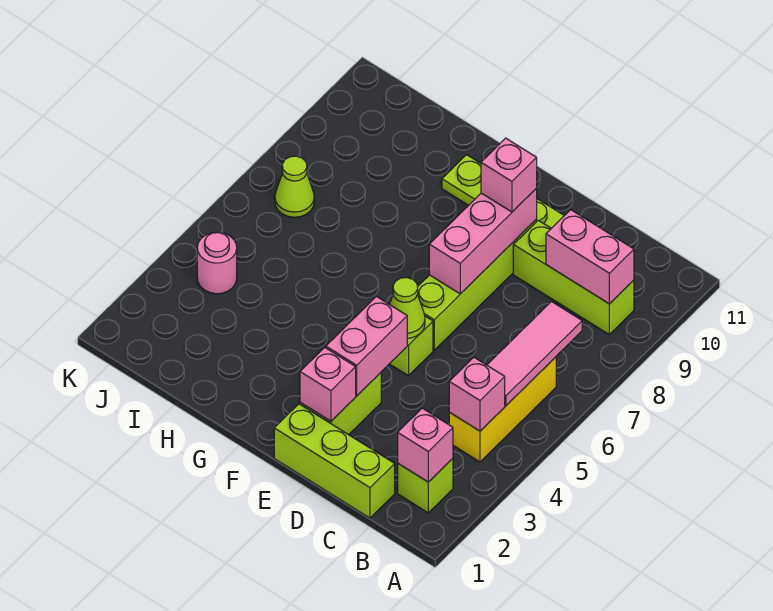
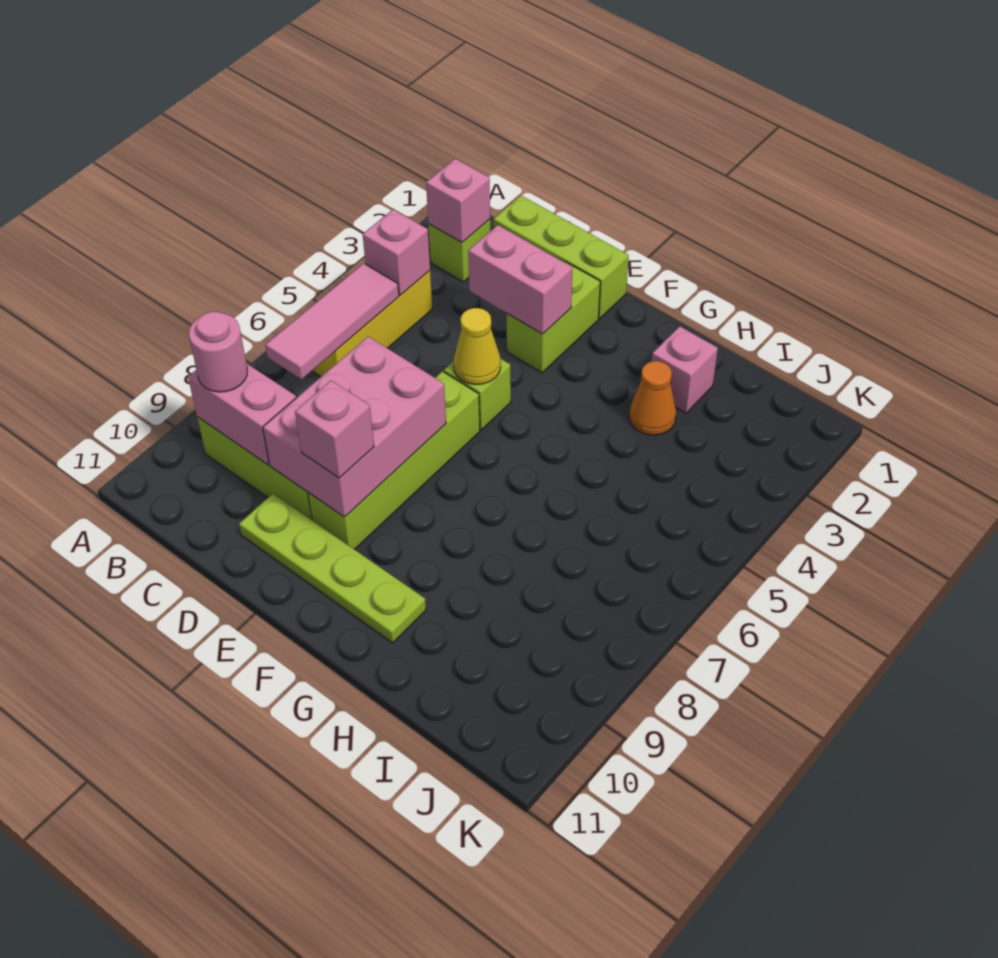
pink brick E2 level 2 -> pink brick H2 level 1
pink brick E3:E4 level 2 -> pink brick D3:E3 level 2
lime cone E5 level 2 -> yellow cone E5 level 2
pink brick E7:E9 level 2 -> pink brick D7:E9 level 2
none -> orange cone H3 level 1
pink round brick J4 level 1 -> pink round brick B9 level 3
lime cone J7 level 1 -> none

